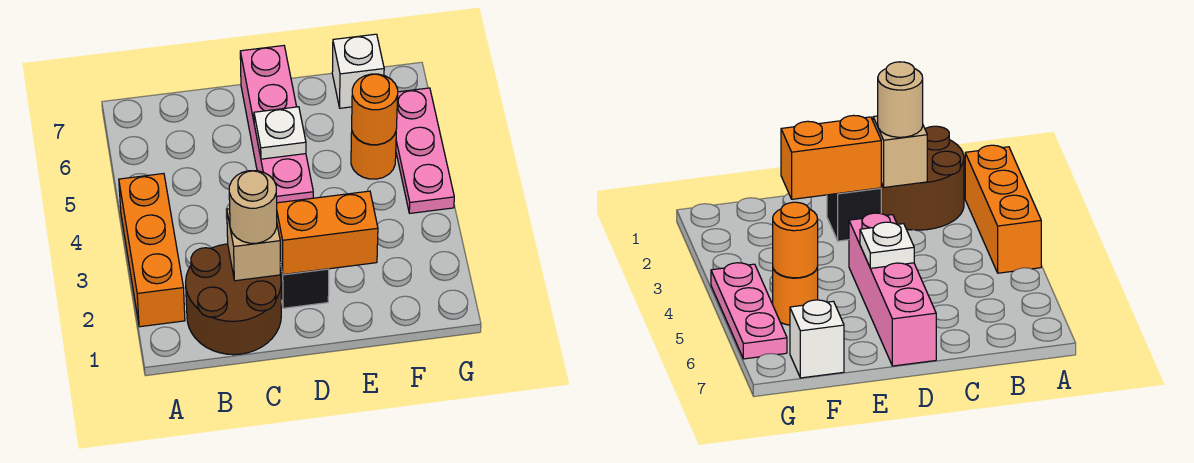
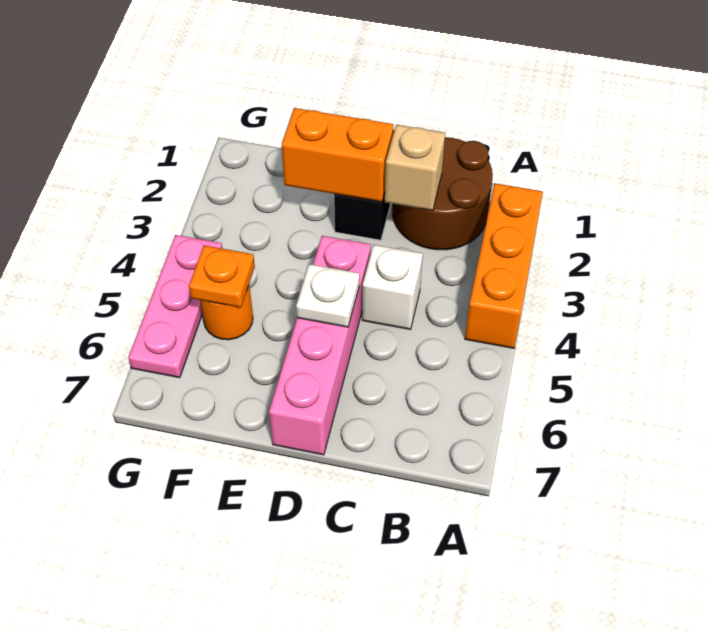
tan round brick C2 level 3 -> none
orange round brick F5 level 2 -> orange plate F5 level 2
white brick F7 level 1 -> white brick C4 level 1

